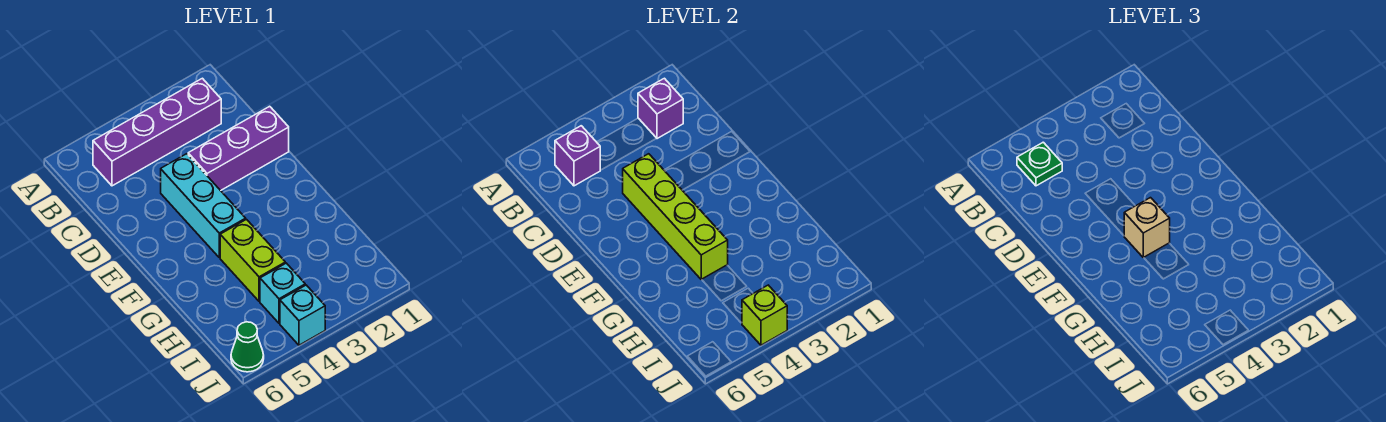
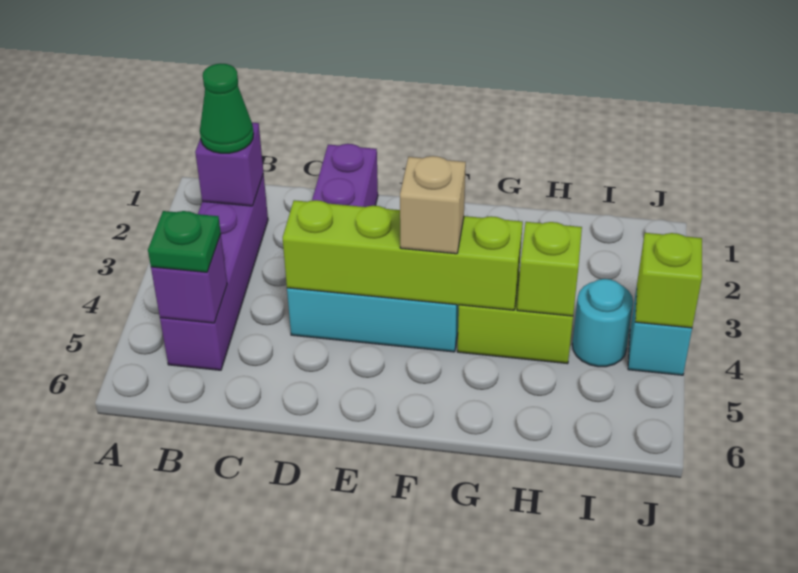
none -> lime brick H4 level 2
cyan brick I4 level 1 -> cyan round brick I4 level 1
green cone J6 level 1 -> green cone B2 level 3

